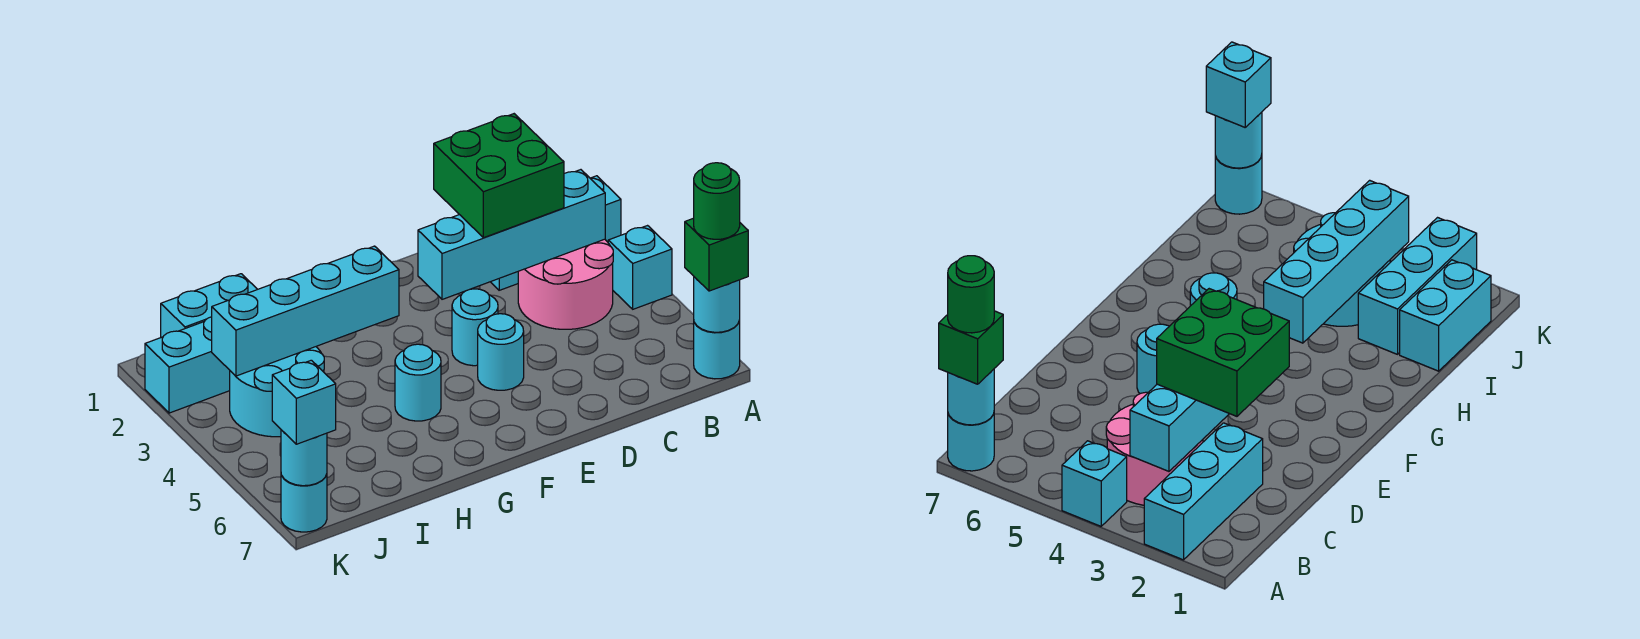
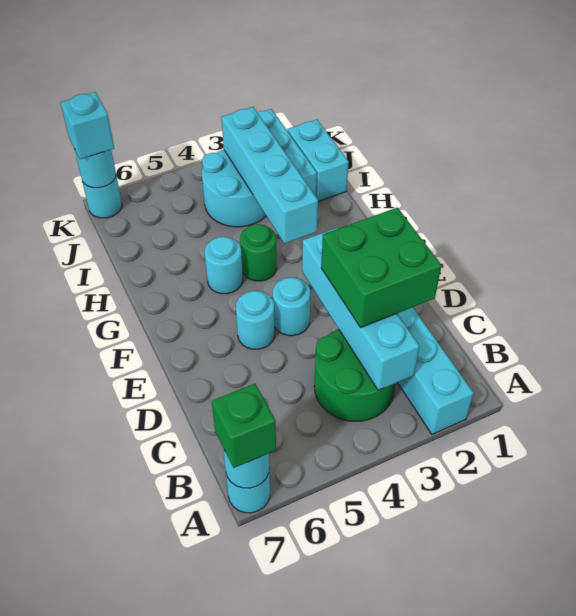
cyan brick A4 level 1 -> none
green round brick A7 level 4 -> green round brick G4 level 1
pink round brick B3:C4 level 1 -> green round brick B3:C4 level 1

